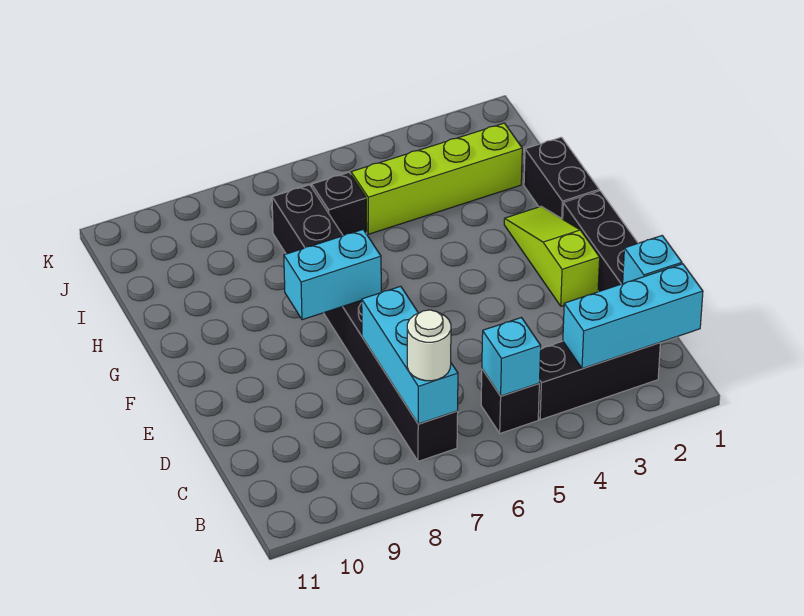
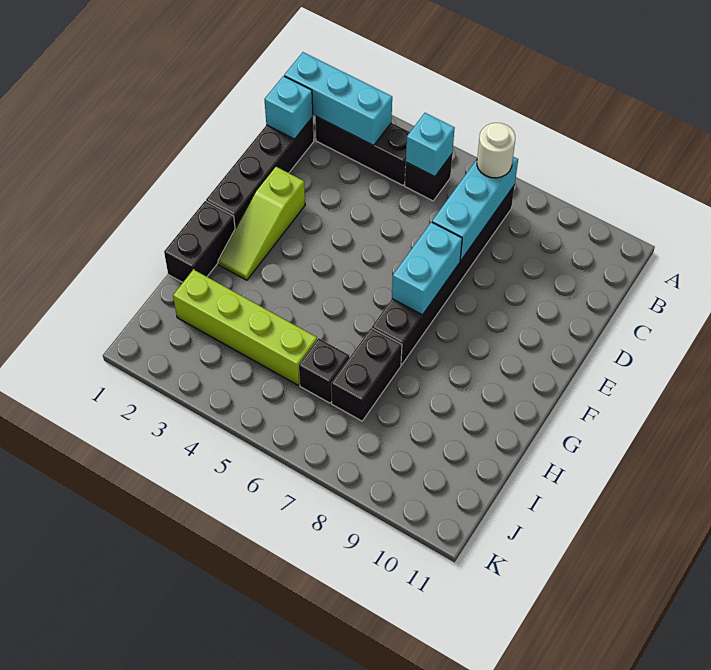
cyan brick F7:F8 level 2 -> cyan brick E7:F7 level 2

